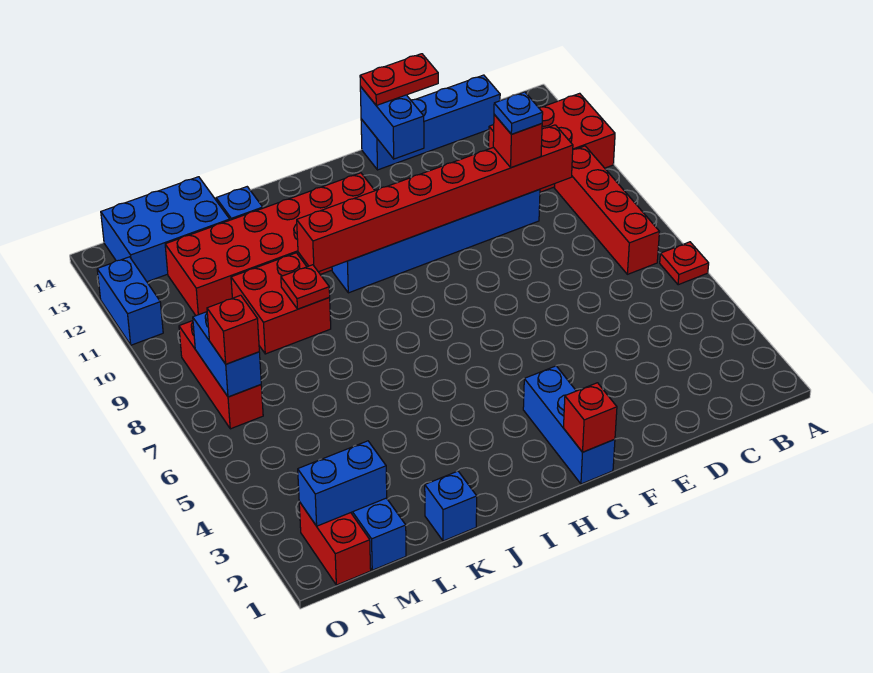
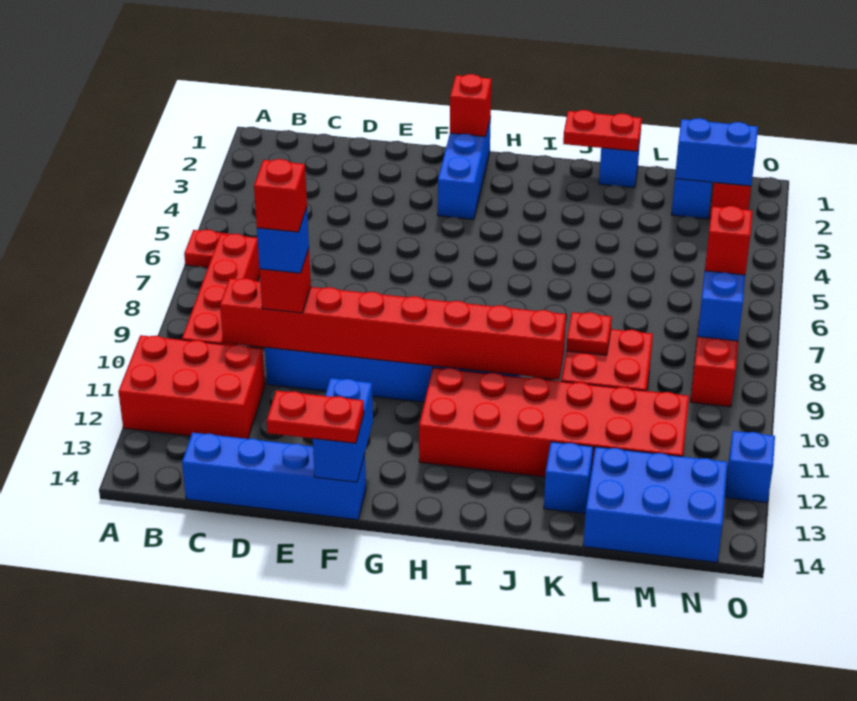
blue plate D10 level 4 -> blue brick D10 level 4
none -> red brick D10 level 5
none -> red plate J1:K1 level 2
blue brick O11:O12 level 1 -> blue brick O12 level 1

